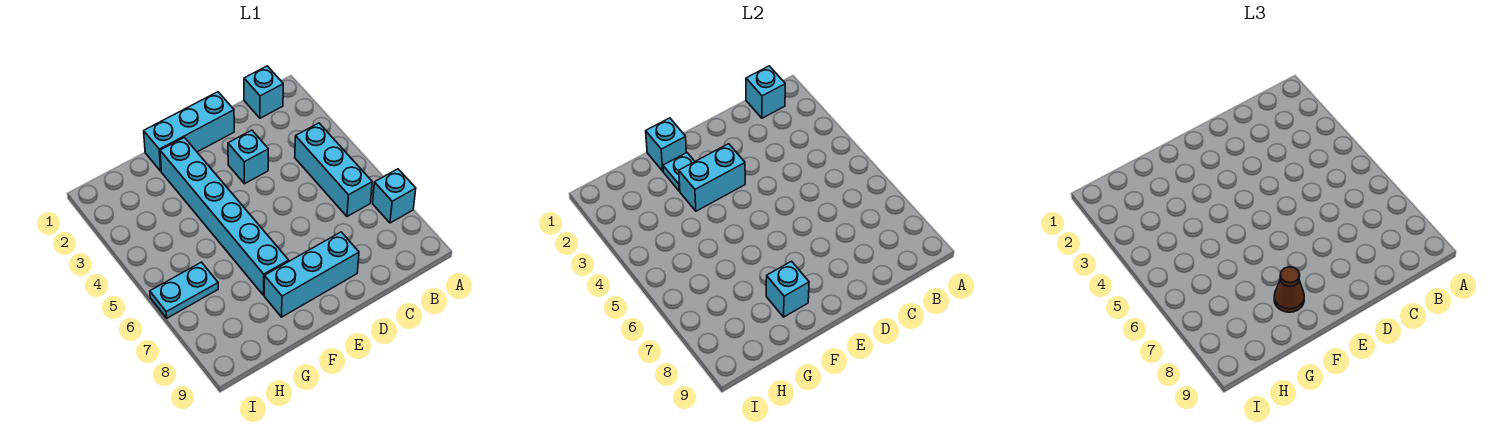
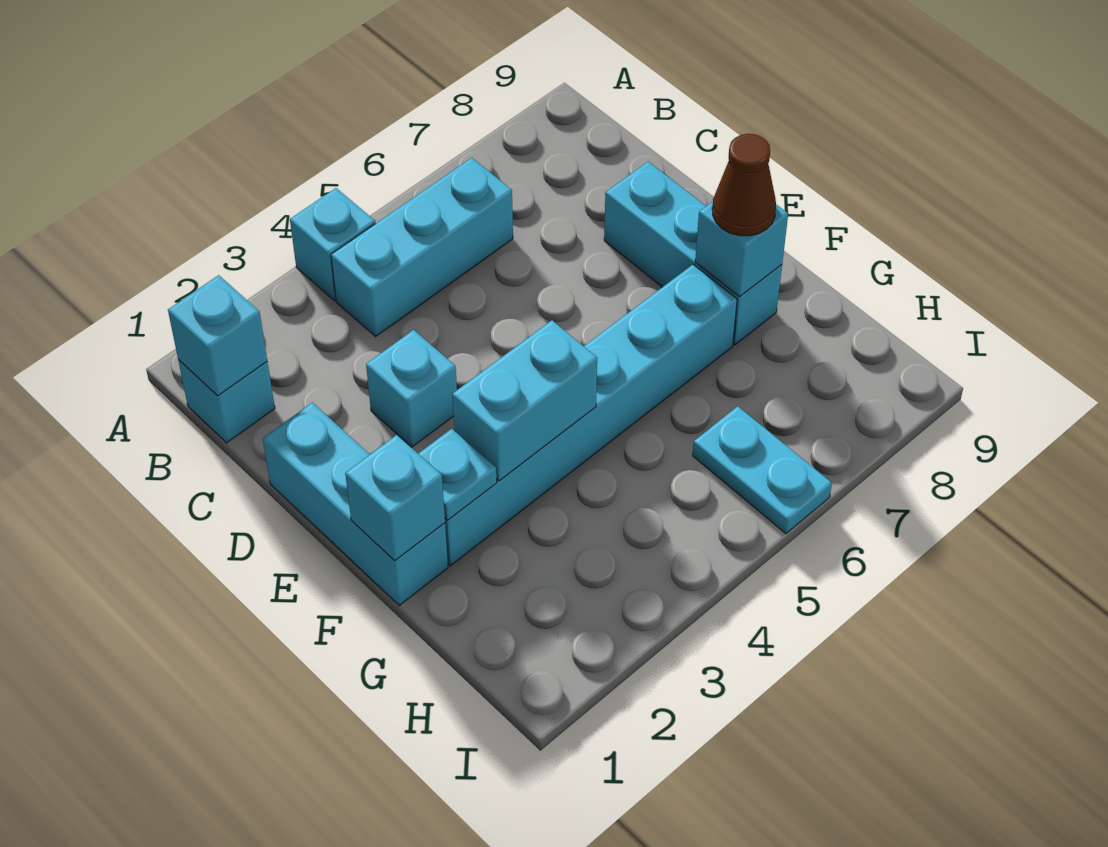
cyan brick A7 level 1 -> cyan brick A4 level 1
cyan brick E3:F3 level 2 -> cyan brick F3:F4 level 2

